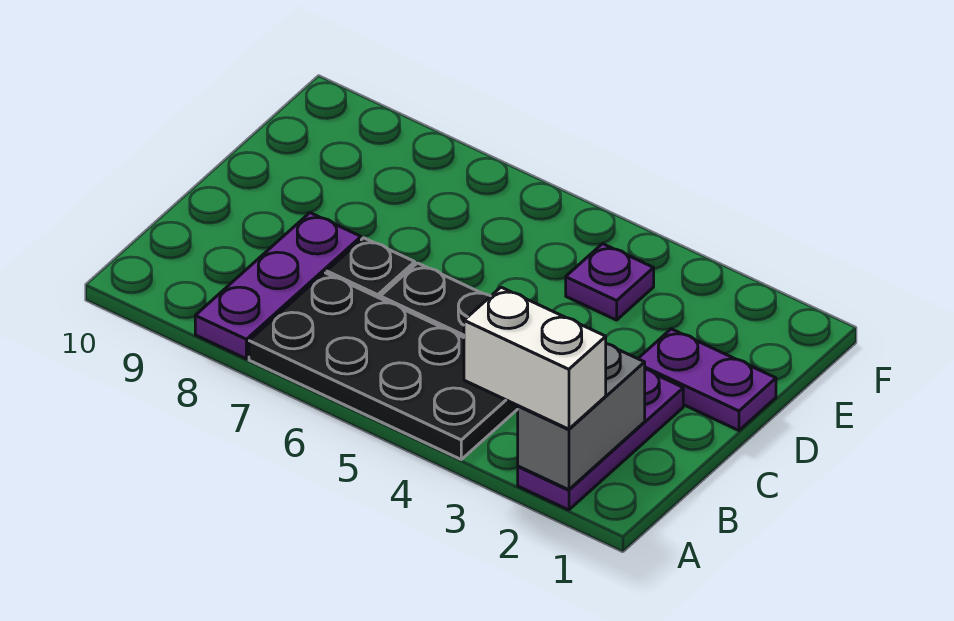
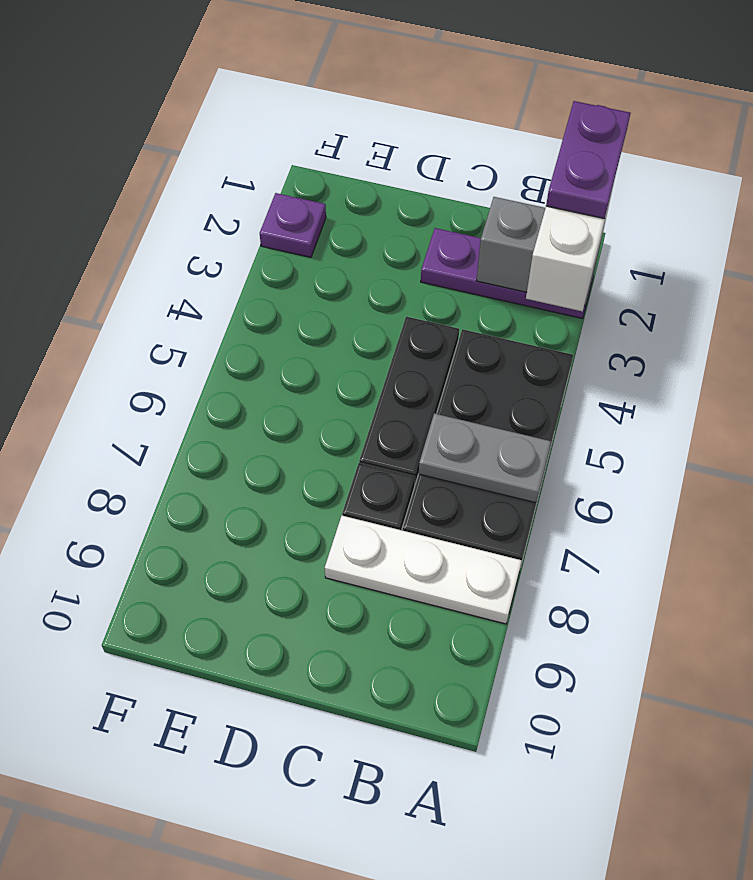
none -> grey plate A6:B6 level 2
purple plate A8:C8 level 1 -> white plate A8:C8 level 1
purple plate D1:D2 level 1 -> purple plate A1:A2 level 4
purple plate E4 level 1 -> purple plate F2 level 1

